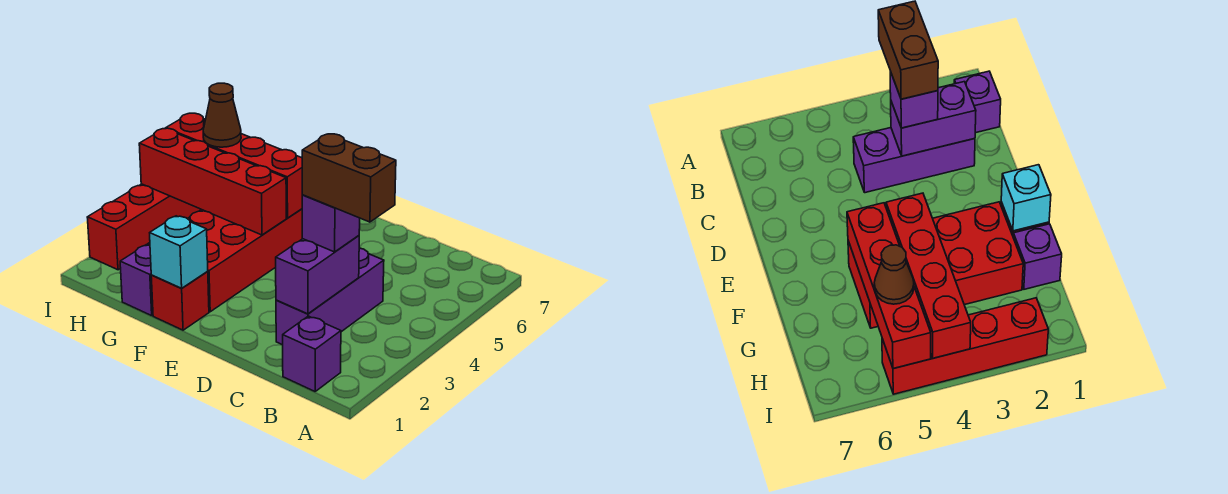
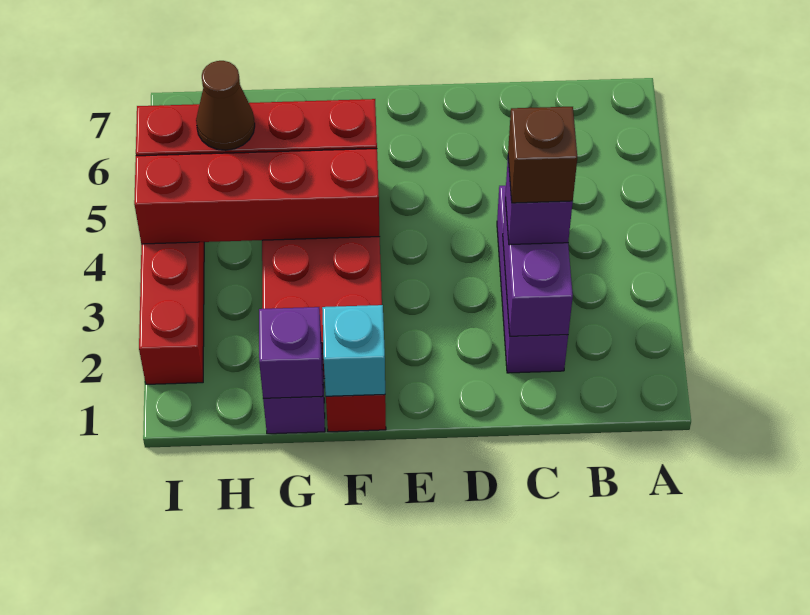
purple brick B1 level 1 -> purple brick G1 level 2
brown brick B3:C3 level 4 -> brown brick C3 level 4

